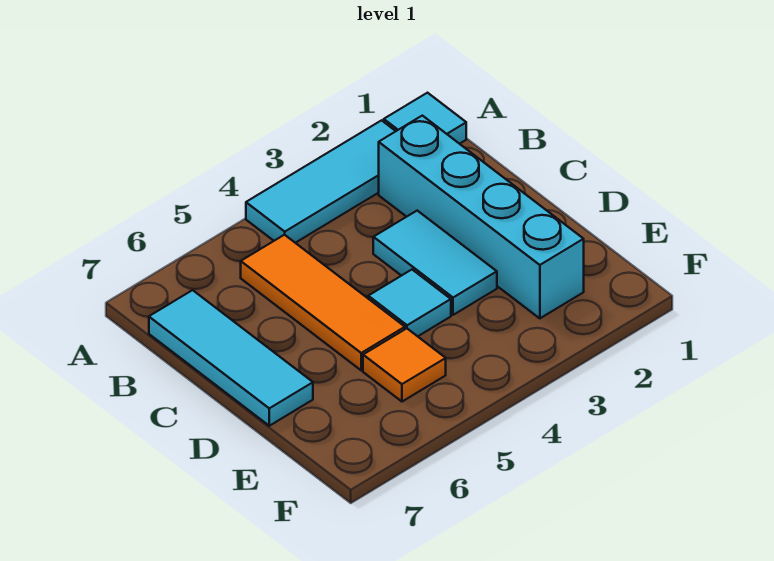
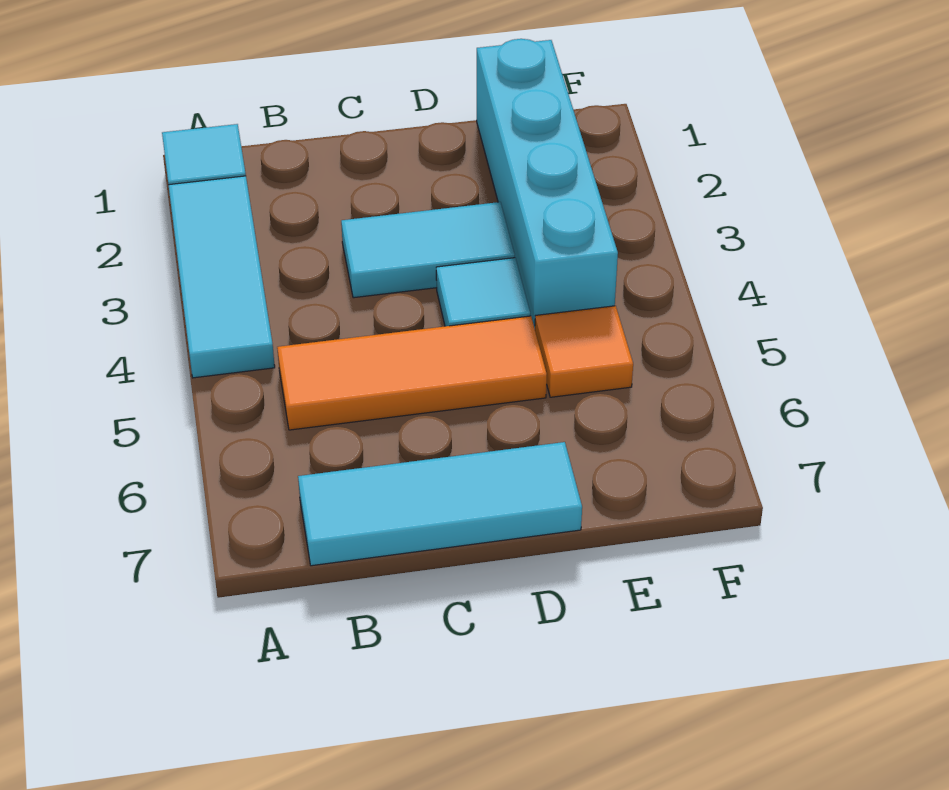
cyan brick B2:E2 level 1 -> cyan brick E1:E4 level 1

